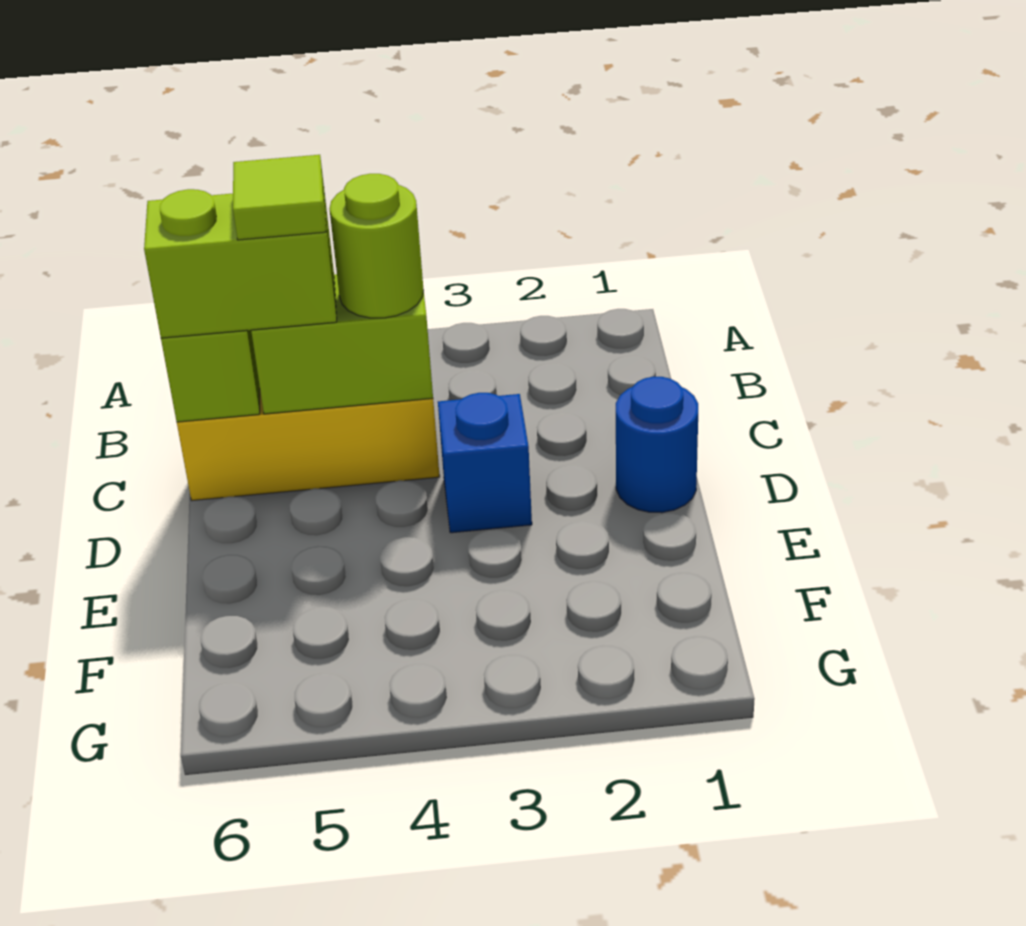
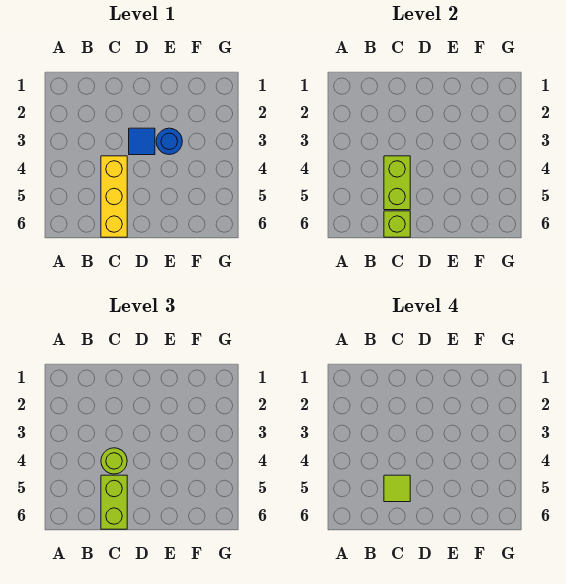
blue round brick D1 level 1 -> blue round brick E3 level 1
blue brick D3 level 1 -> blue tile D3 level 1

